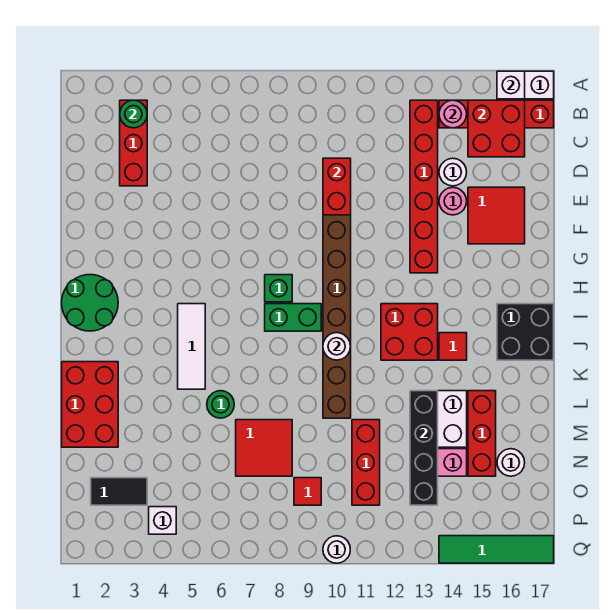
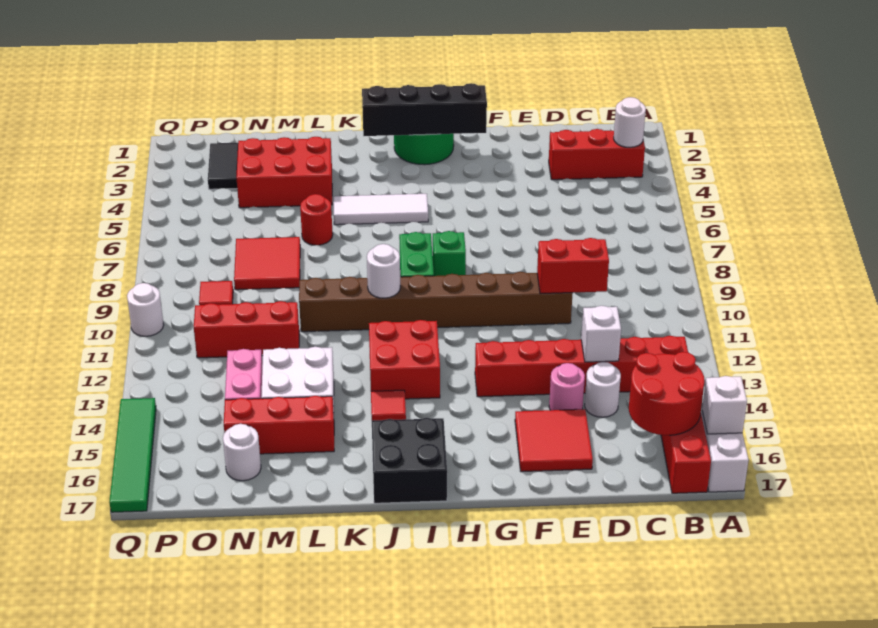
green round brick B3 level 2 -> white round brick B3 level 2
pink round brick B14 level 2 -> none
red brick B15:C16 level 2 -> red round brick B15:C16 level 2
red brick K1:M2 level 1 -> red brick L3:N4 level 1
green round brick L6 level 1 -> red round brick L6 level 1
black brick L13:O13 level 2 -> black brick G2:J2 level 2
white brick P4 level 1 -> white brick D13 level 2

